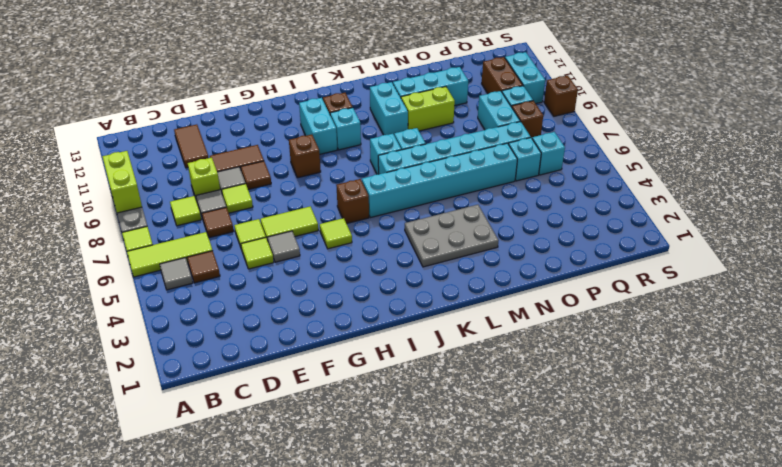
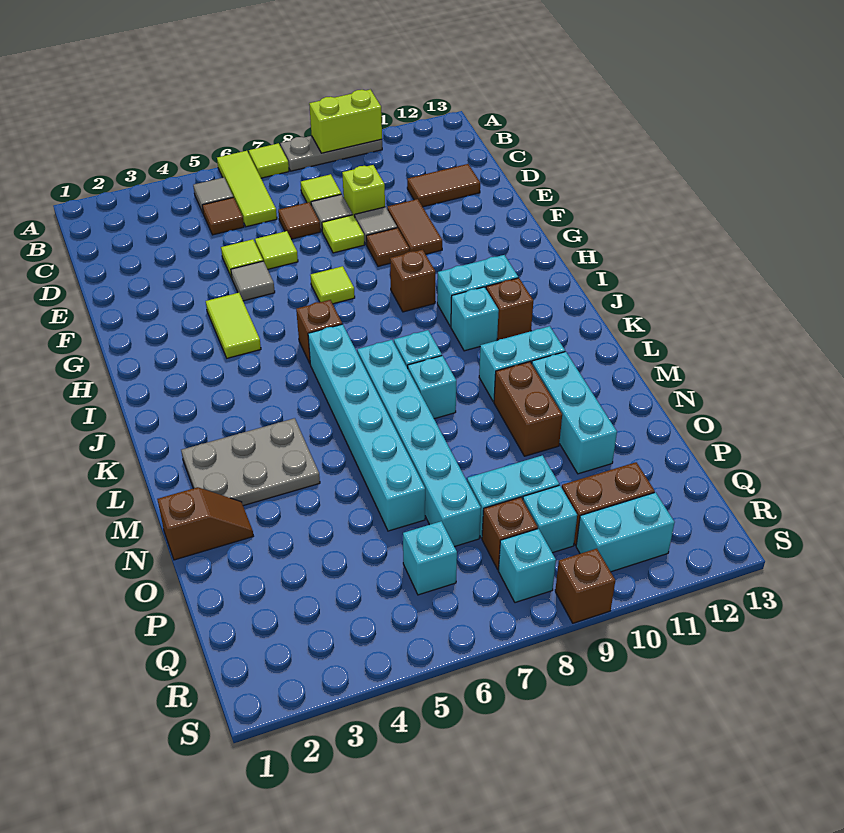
lime tile F6:G6 level 1 -> lime tile G4:H4 level 1
lime tile H5 level 1 -> lime tile G7 level 1
grey plate K3:M4 level 1 -> grey plate L2:M4 level 1
lime brick M10:N10 level 1 -> brown brick M10:N10 level 1
none -> brown slope N1:N2 level 1 top 1
cyan brick P6 level 1 -> cyan brick R8 level 1

